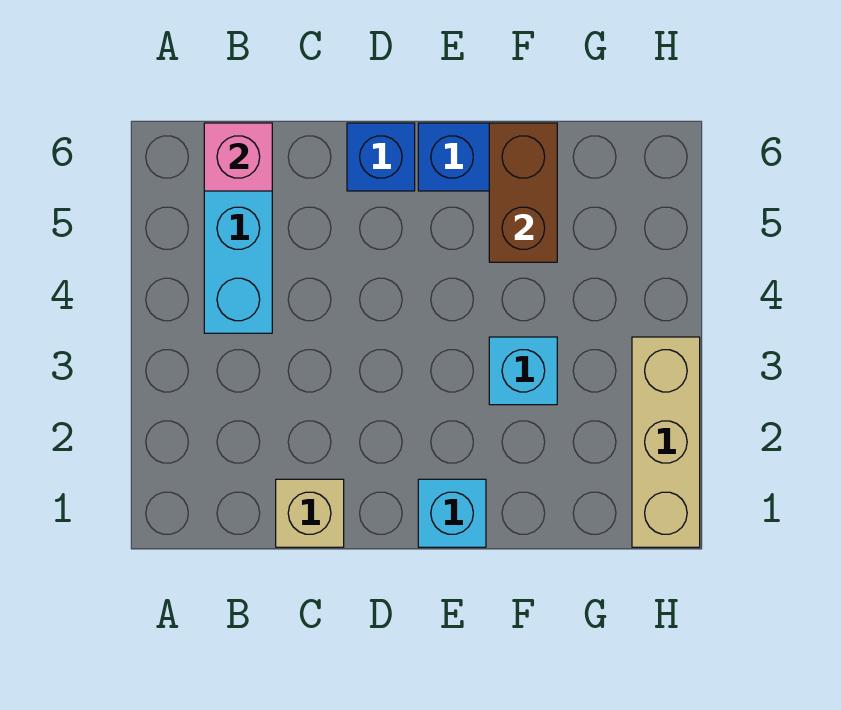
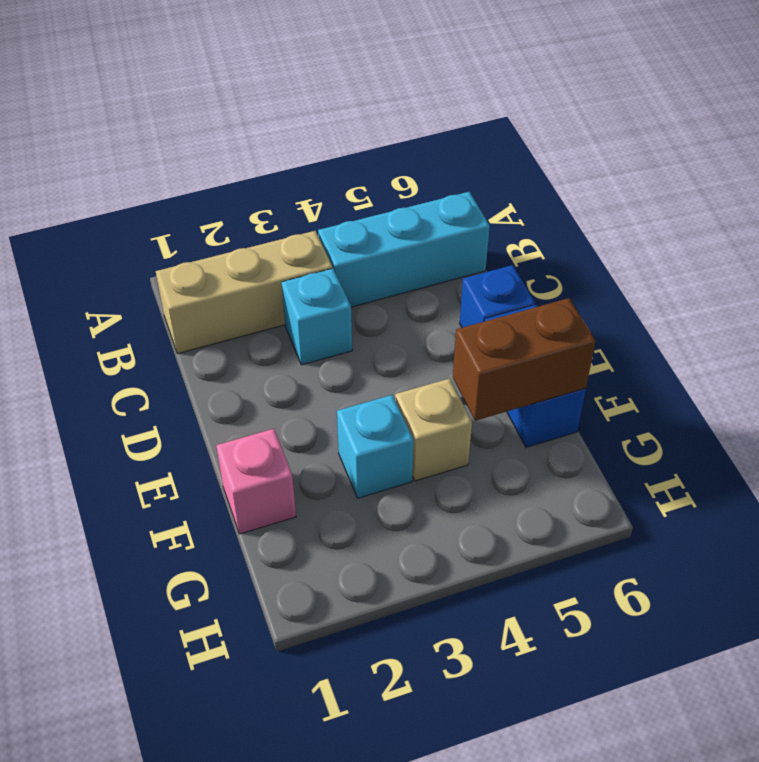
pink brick B6 level 2 -> pink brick F1 level 1
tan brick C1 level 1 -> tan brick F4 level 1
cyan brick E1 level 1 -> cyan brick C3 level 1
tan brick H1:H3 level 1 -> tan brick B1:B3 level 1

